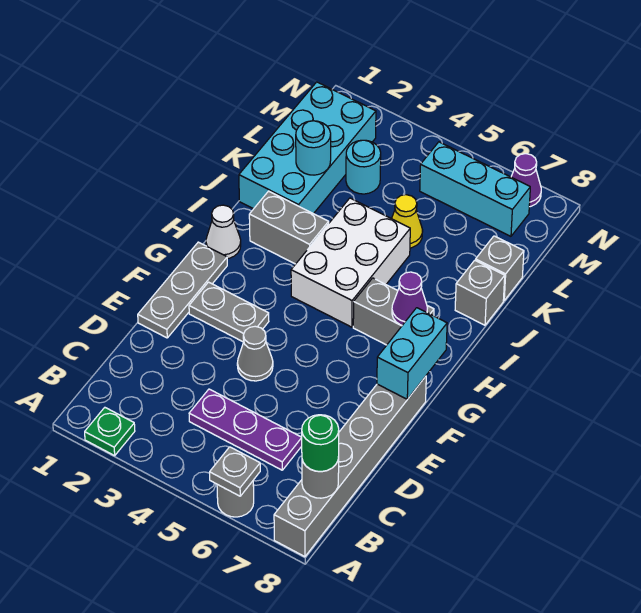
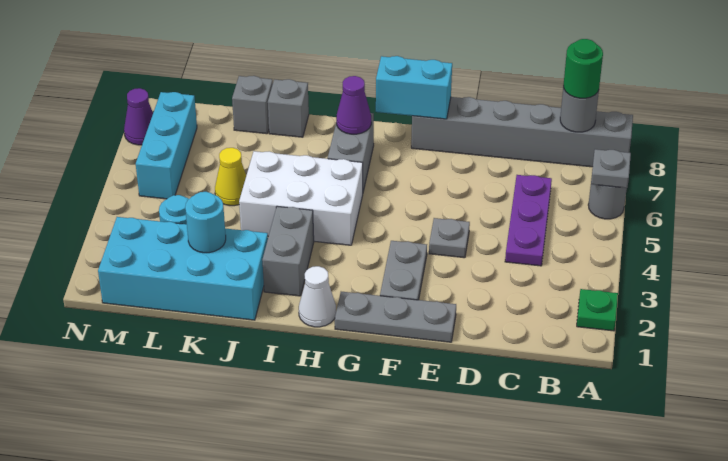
grey cone E4 level 1 -> grey plate E4 level 1

